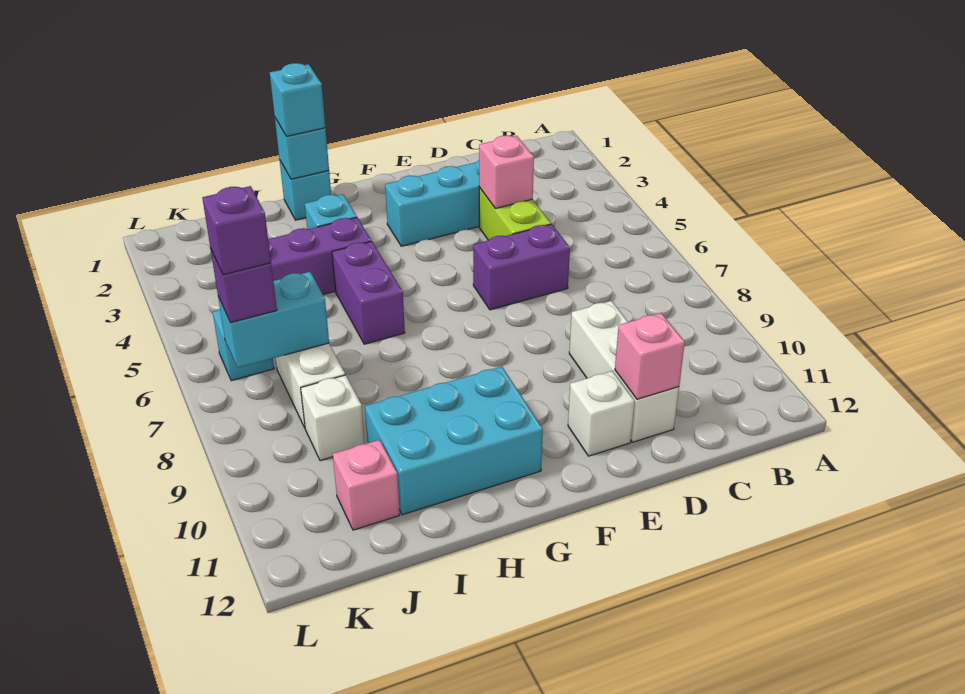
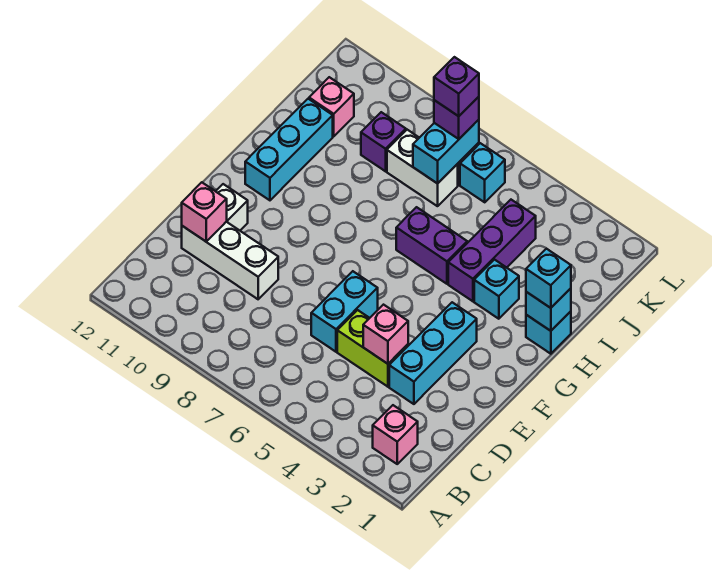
none -> pink brick B2 level 1
purple brick D6:E6 level 1 -> cyan brick D6:E6 level 1
cyan brick G10:I11 level 1 -> cyan brick G11:I11 level 1
white brick J9 level 1 -> purple brick J9 level 1

